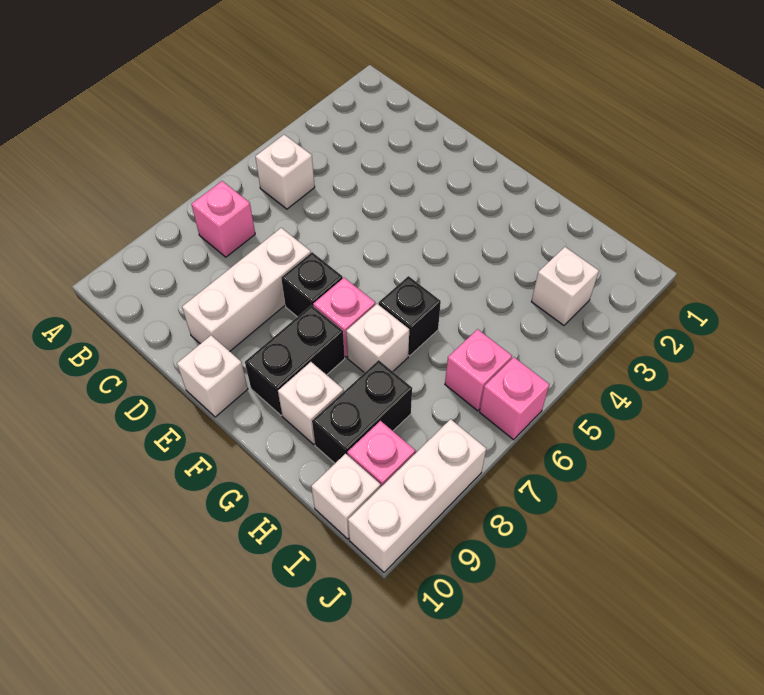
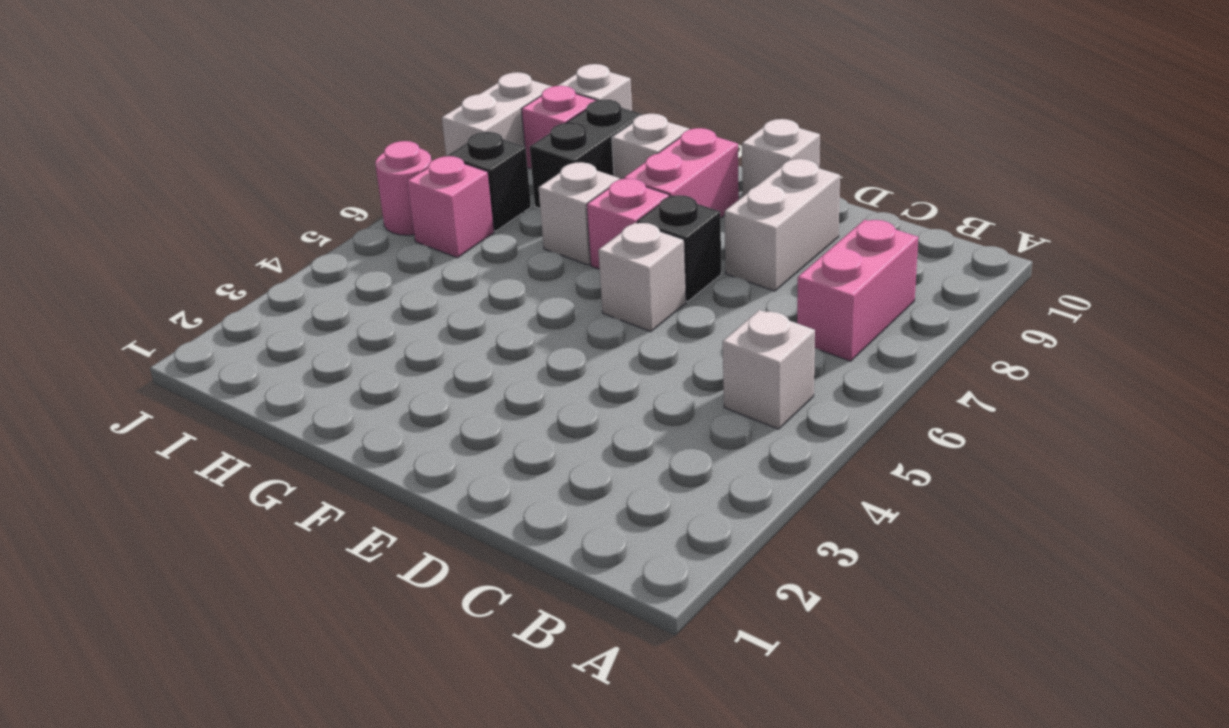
pink brick B7 level 1 -> pink brick B7:B8 level 1
white brick D7:D9 level 1 -> white brick D8:D9 level 1
black brick F8:F9 level 1 -> pink brick F8:F9 level 1
black brick G6 level 1 -> black brick I7 level 1
white brick I3 level 1 -> white brick E6 level 1
pink brick J6 level 1 -> pink round brick J6 level 1
white brick J8:J10 level 1 -> white brick J8:J9 level 1

